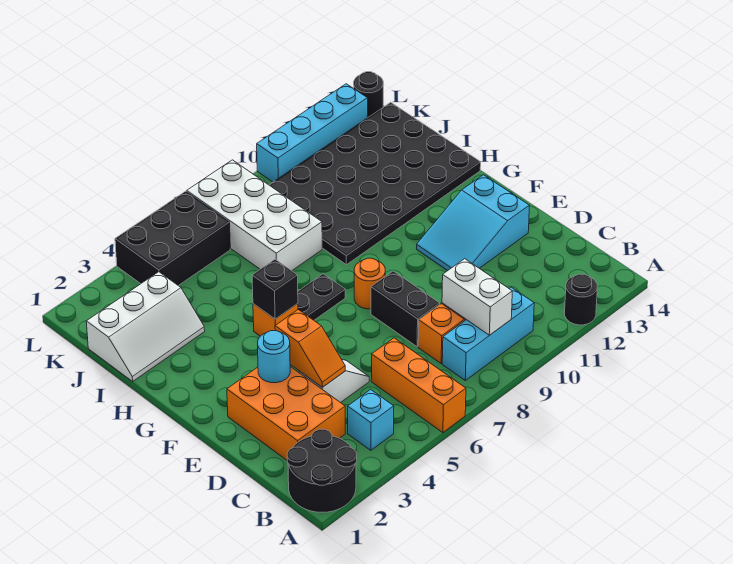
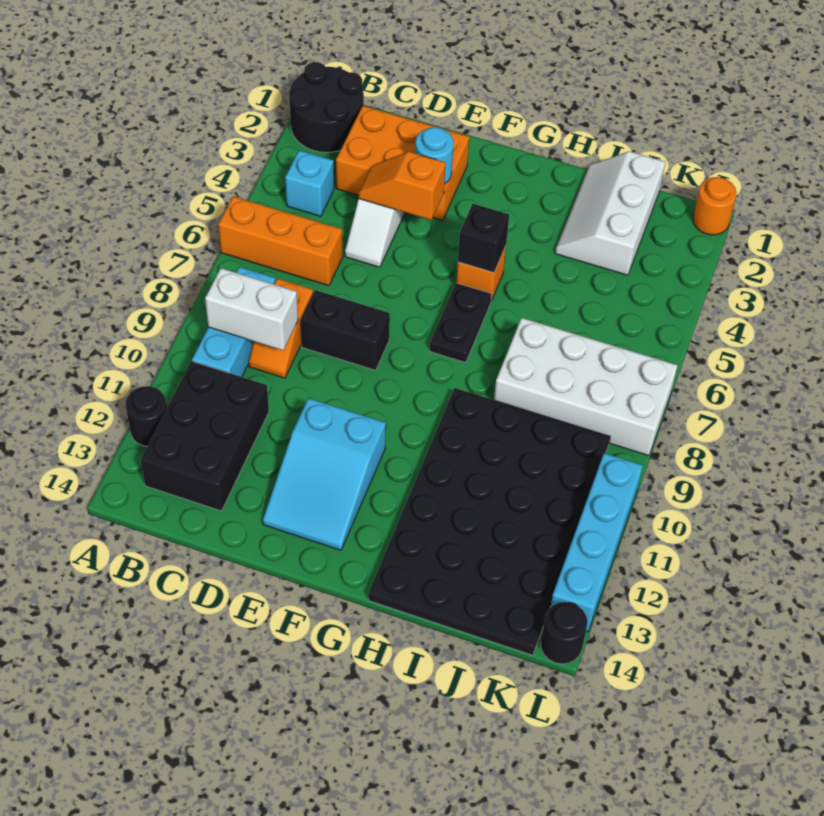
cyan slope E11:F13 level 1 top 13 -> cyan slope E11:F13 level 1 top 11
orange round brick F8 level 1 -> orange round brick L1 level 1
black brick K4:L6 level 1 -> black brick B11:C13 level 1

